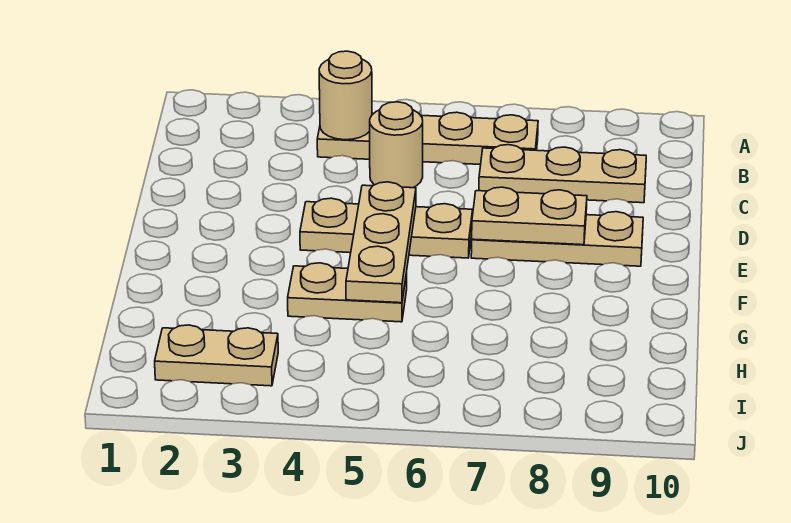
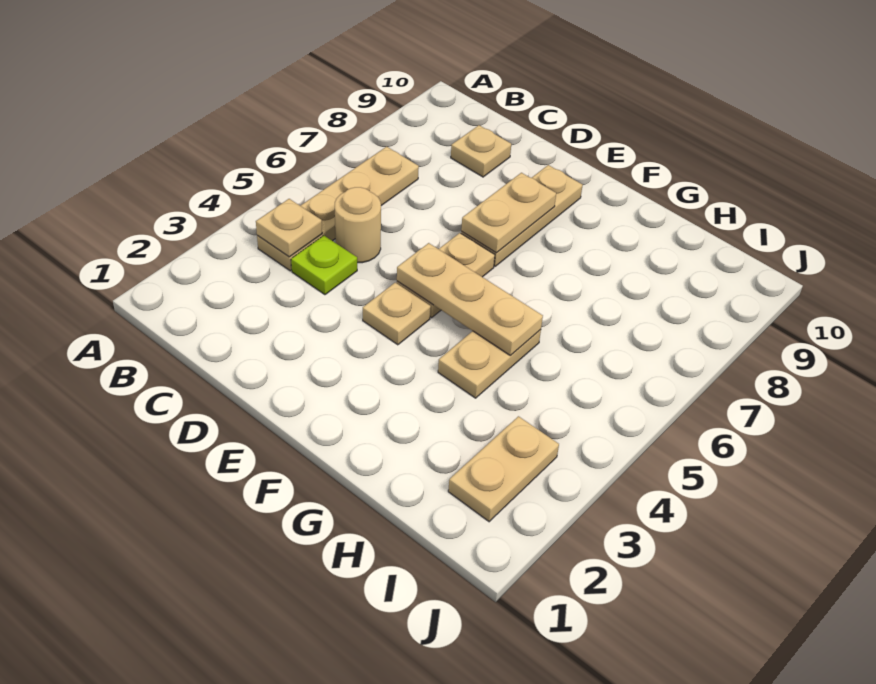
tan round brick B4 level 2 -> tan plate B4 level 2
none -> lime plate C4 level 1
tan plate C7:C9 level 1 -> tan plate C9 level 1

